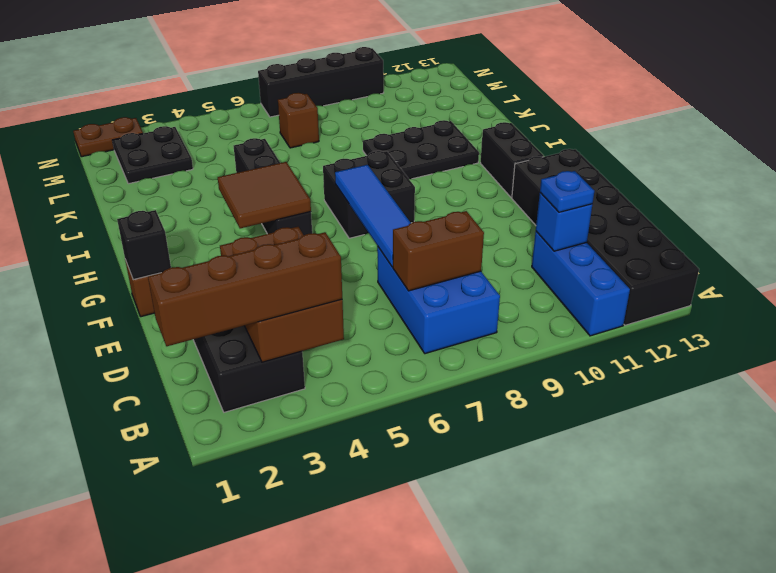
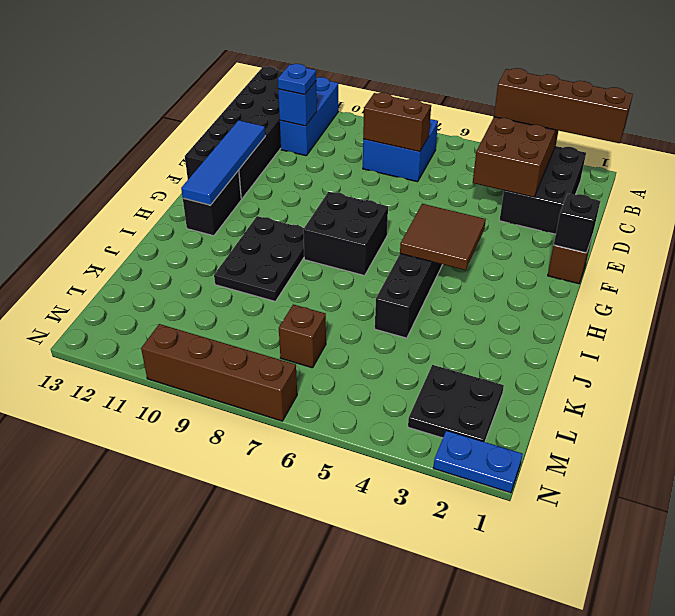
blue brick B7:D8 level 1 -> blue brick B7:C8 level 1
blue tile D7:G7 level 2 -> blue tile E12:H12 level 2
black plate I9:J11 level 1 -> black plate H9:J10 level 1
brown plate N1:N2 level 1 -> blue plate N1:N2 level 1
black brick N7:N10 level 1 -> brown brick N7:N10 level 1

